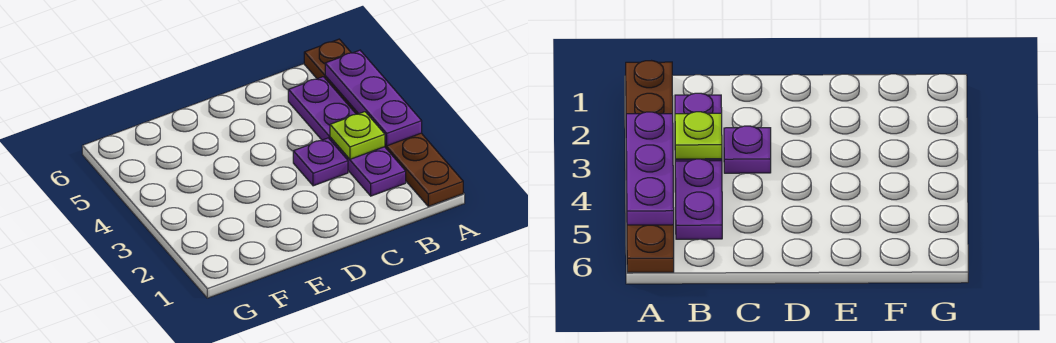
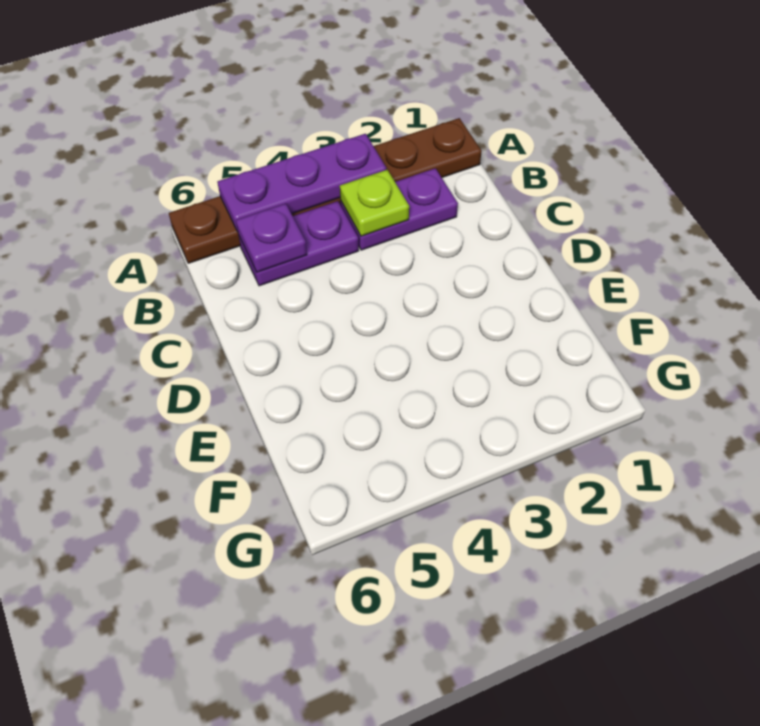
purple plate C3 level 1 -> purple plate B5 level 2

